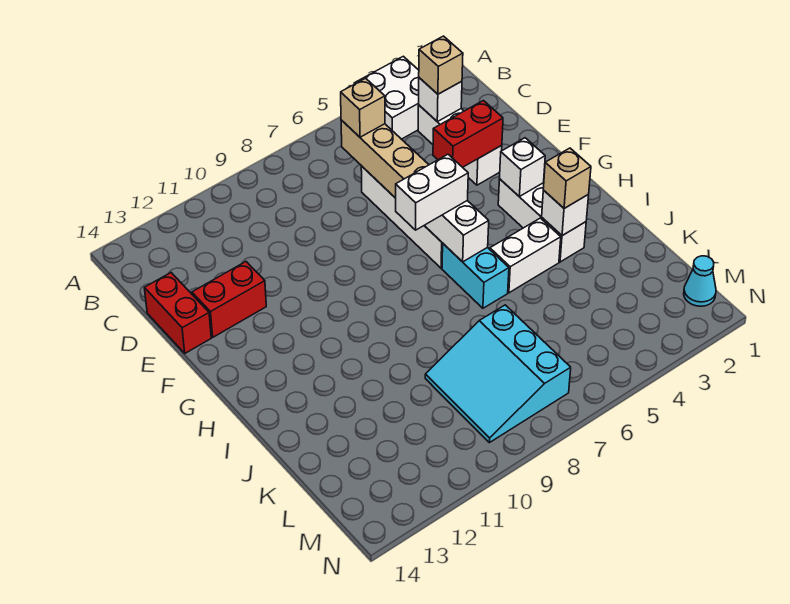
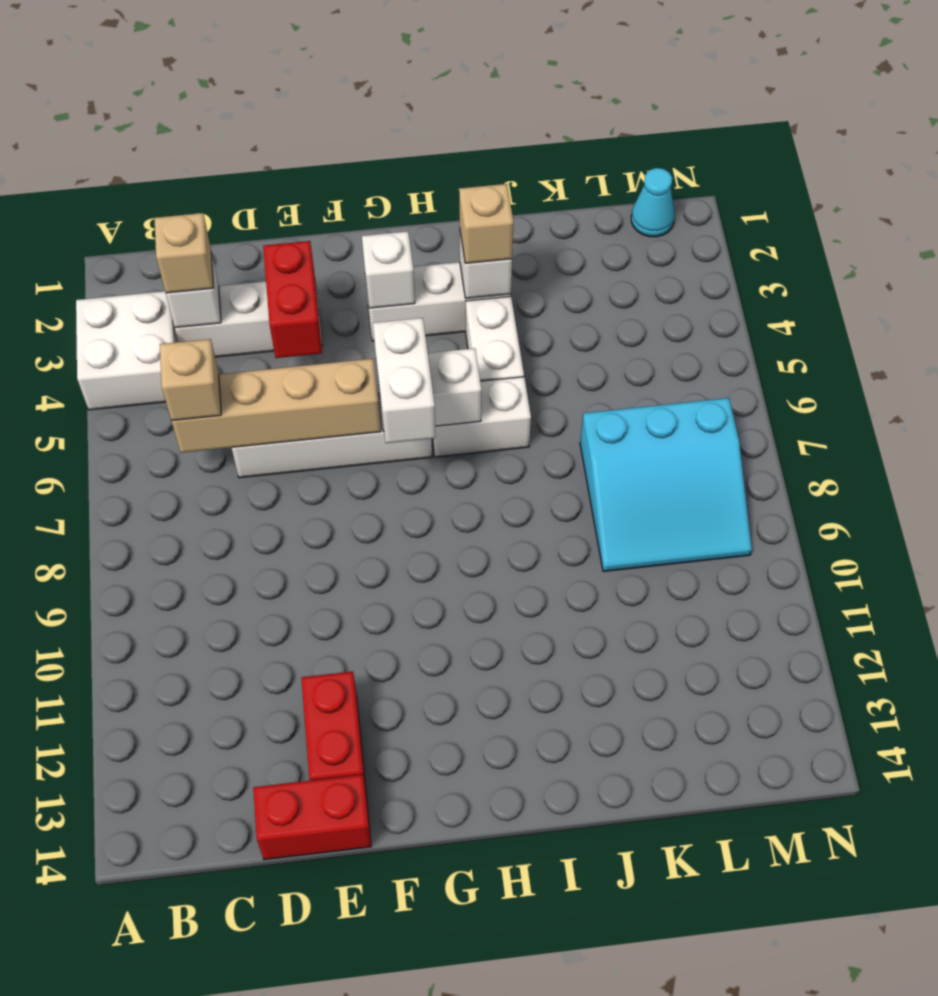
cyan brick H6:I6 level 1 -> white brick H6:I6 level 1

